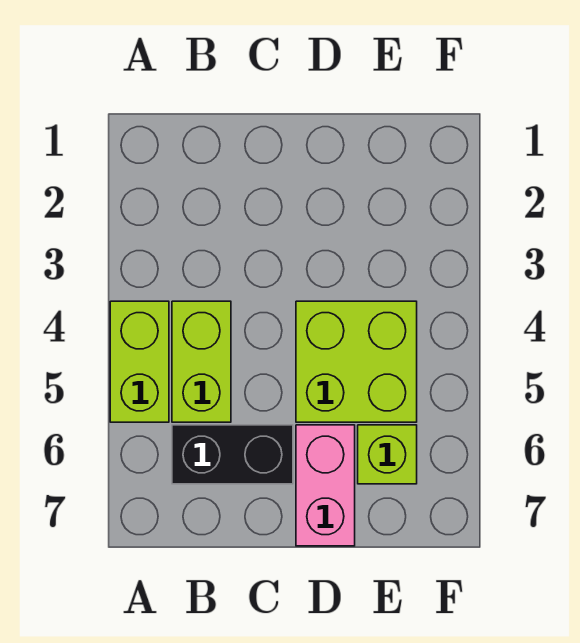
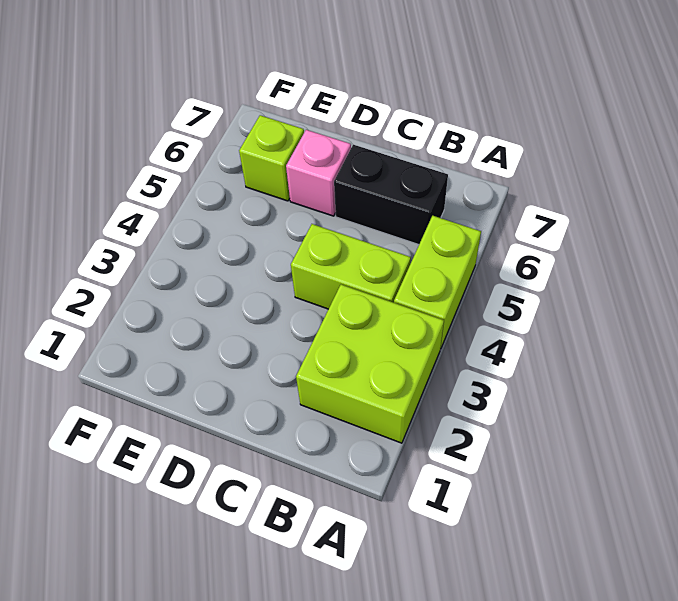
lime brick B4:B5 level 1 -> lime brick B4:C4 level 1
lime brick D4:E5 level 1 -> lime brick A2:B3 level 1
pink brick D6:D7 level 1 -> pink brick D6 level 1

